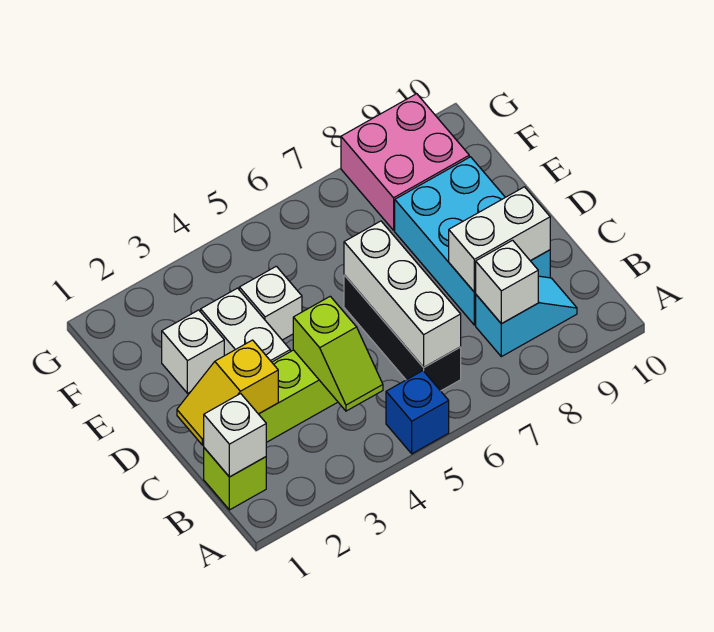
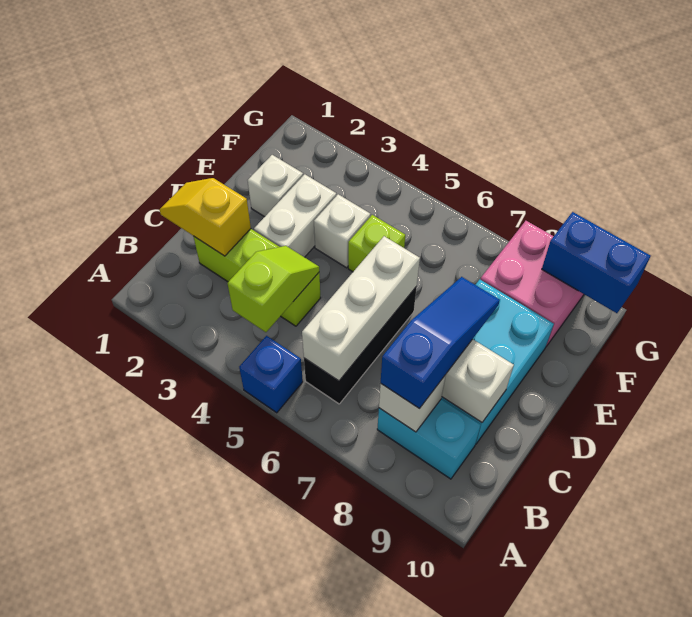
lime brick B1 level 1 -> lime brick E5 level 1
white brick B1 level 2 -> none
lime slope B4:C4 level 2 top C -> lime slope B4:C4 level 2 top B
cyan slope B8:B9 level 1 top 8 -> cyan brick B8:B9 level 1
none -> blue slope B8:D8 level 3 top B
none -> blue brick G9:G10 level 2

